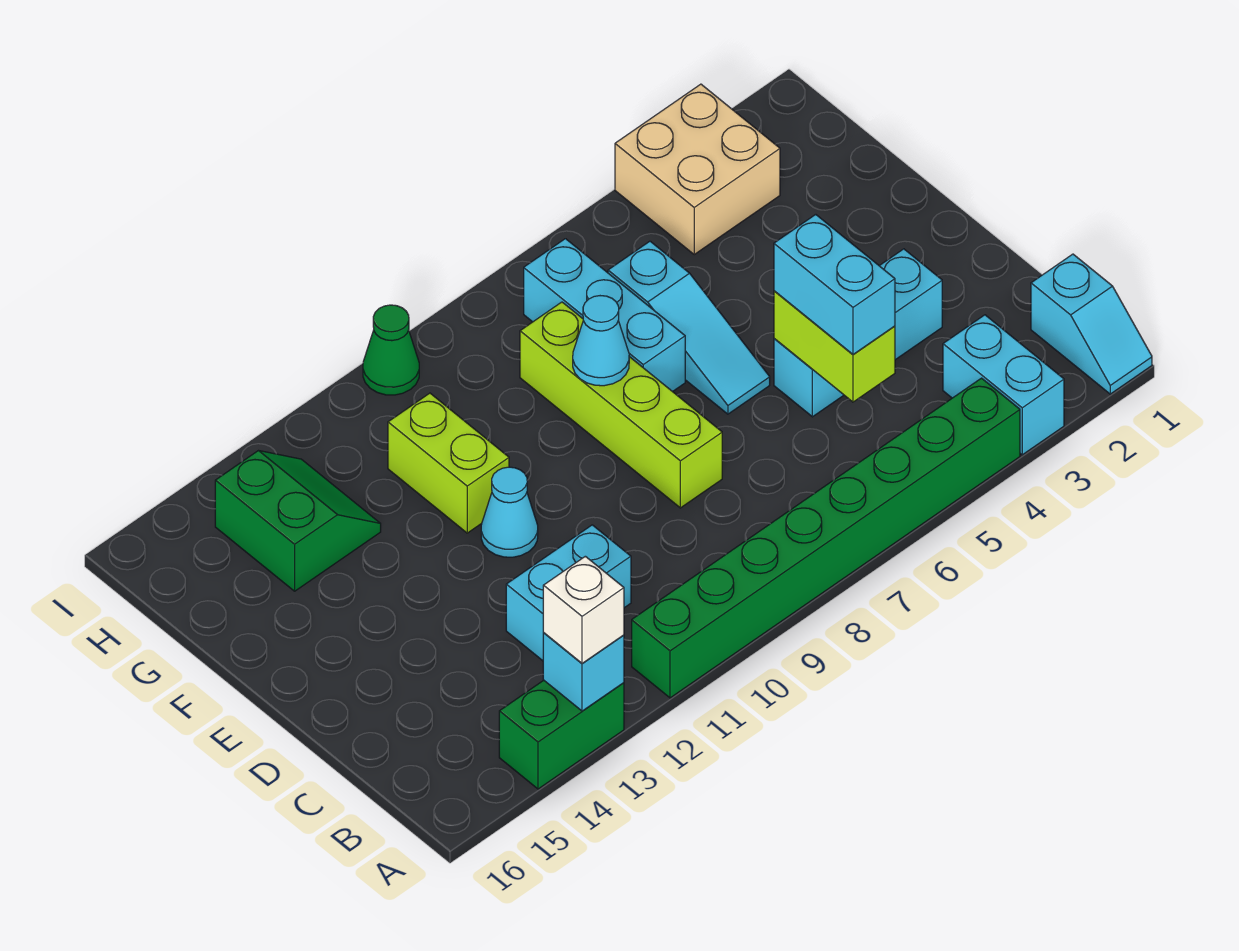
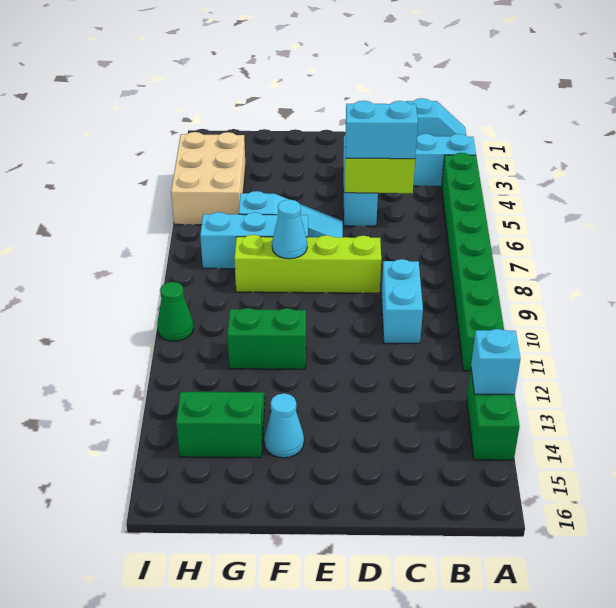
white brick A13 level 3 -> none
cyan brick C11:C12 level 1 -> cyan brick C9:C10 level 1
cyan cone E11 level 1 -> cyan cone F14 level 1
lime brick F11:G11 level 1 -> green brick F11:G11 level 1
tan brick H3:I4 level 1 -> tan brick H3:I5 level 1

